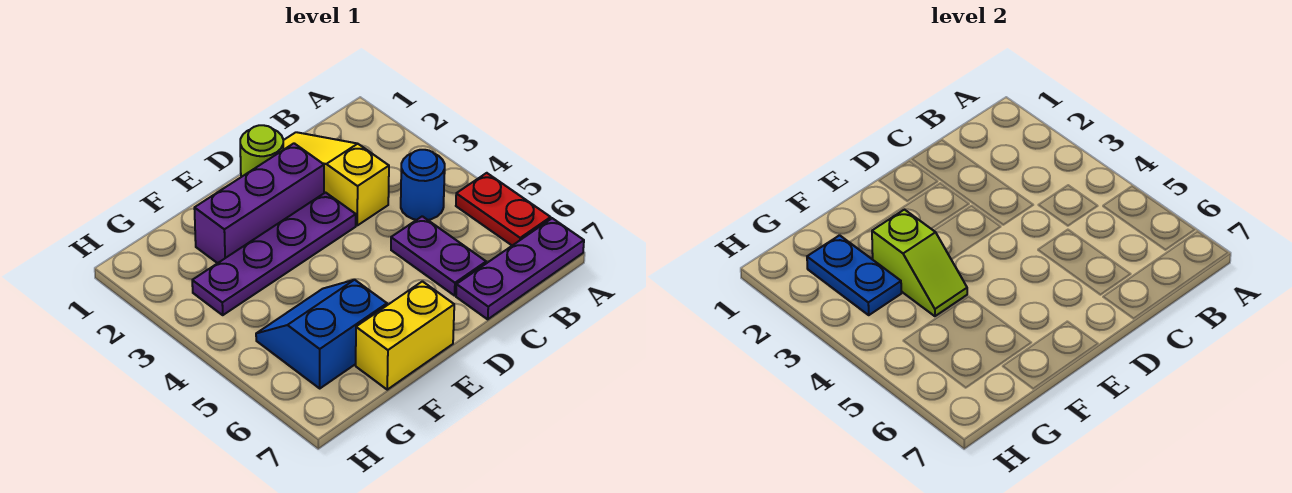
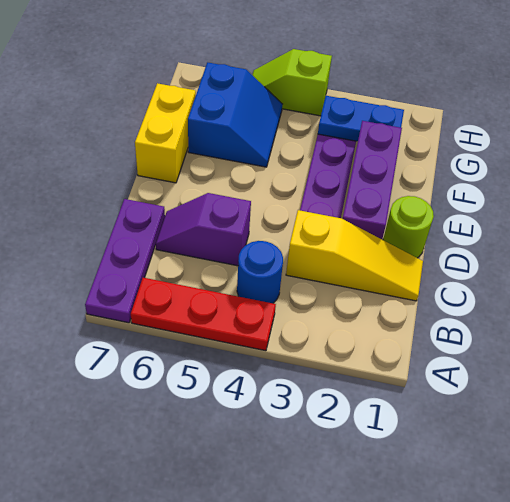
red plate A5:A6 level 1 -> red plate A4:A6 level 1
purple plate C5:C6 level 1 -> purple slope C5:C6 level 1 top 5
lime slope F3:F4 level 2 top 3 -> lime slope H4:H5 level 1 top 4

